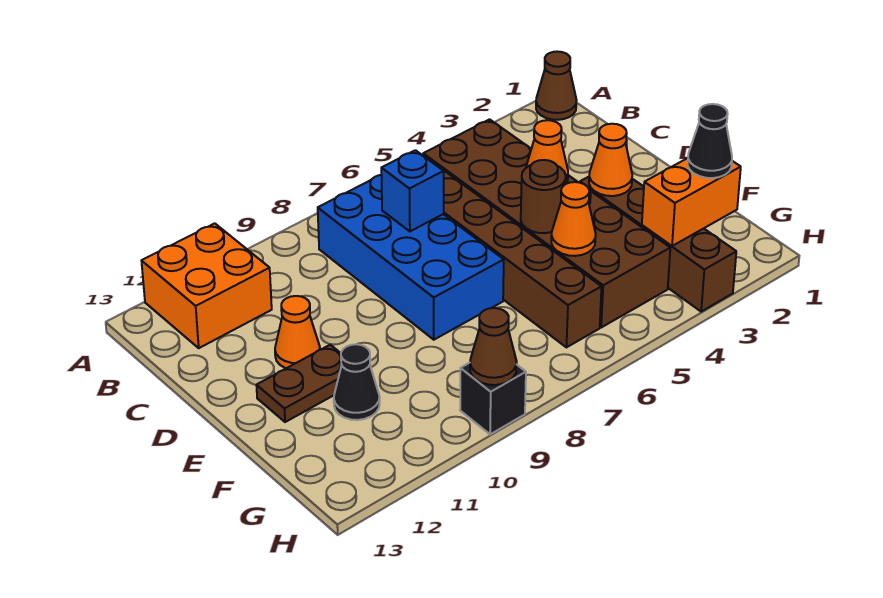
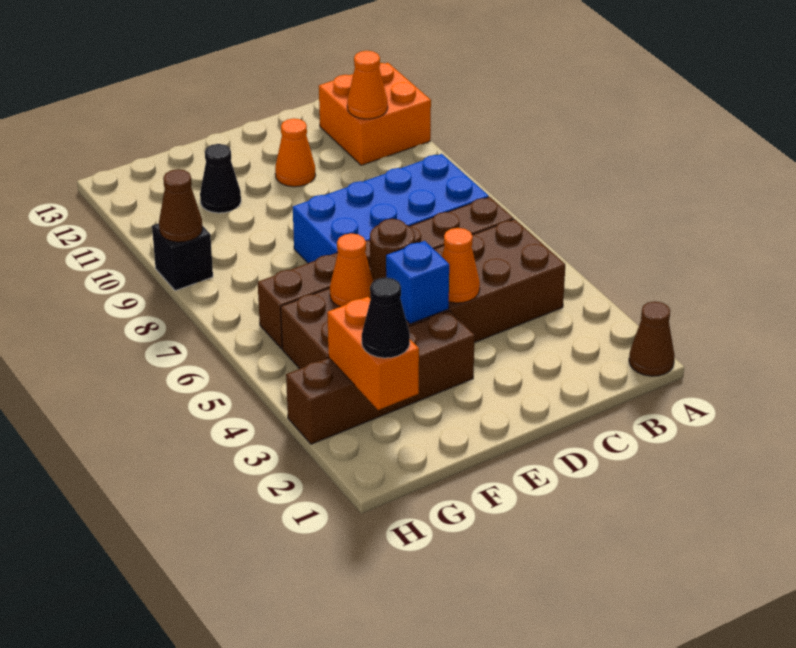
blue brick C7 level 2 -> blue brick E4 level 2
orange cone E3 level 2 -> orange cone B11 level 2
brown plate E11:E12 level 1 -> none

